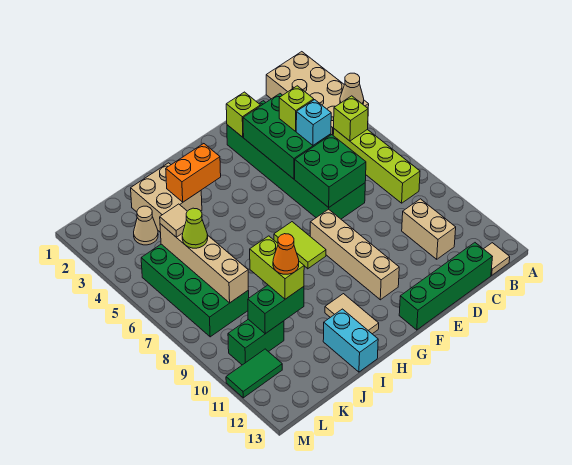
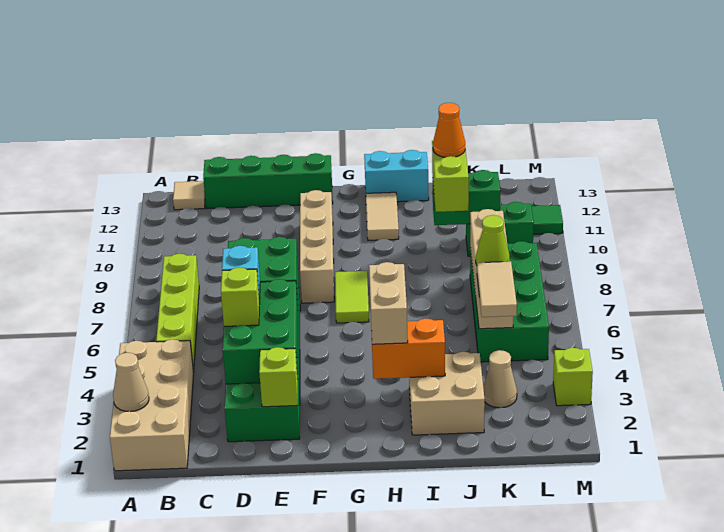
tan cone A4 level 2 -> tan cone A2 level 2
lime brick B5 level 2 -> lime brick M3 level 1
tan brick C10:C11 level 1 -> tan brick H3:H4 level 3
cyan brick I12:I13 level 1 -> cyan brick H13:I13 level 1
tan tile K5 level 3 -> tan tile K4:K5 level 3

